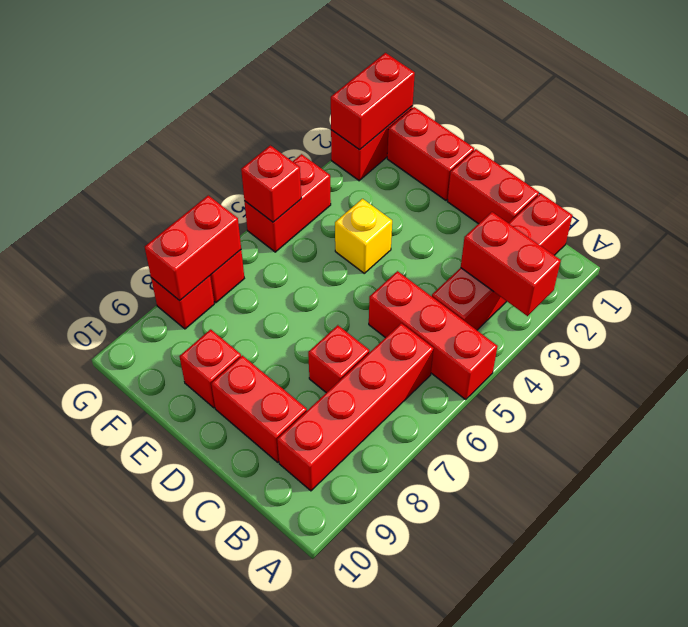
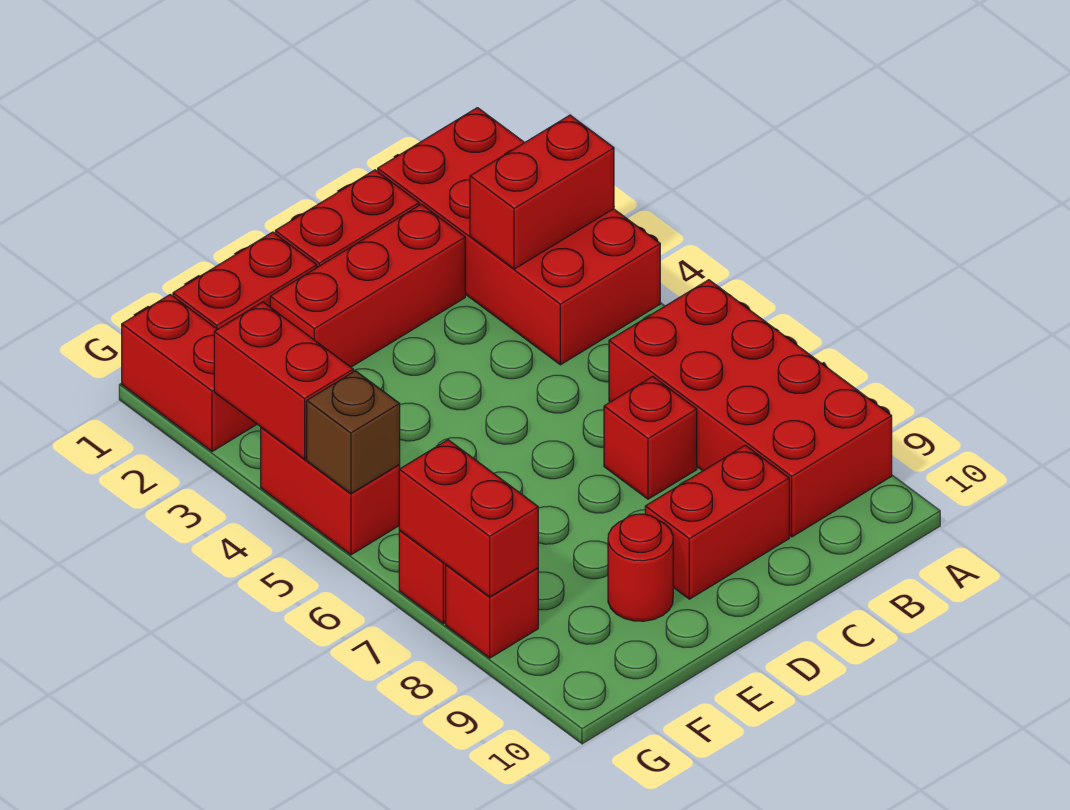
red brick A5:C5 level 1 -> red brick C2:E2 level 1
red brick B1:B4 level 1 -> red brick A1:B4 level 1
red brick B6:B9 level 1 -> red brick A6:B9 level 1
yellow brick E4 level 1 -> none
red brick E9 level 1 -> red round brick E9 level 1
red brick G1:G2 level 2 -> red brick G3:G4 level 2
red brick G5 level 2 -> brown brick G5 level 2

